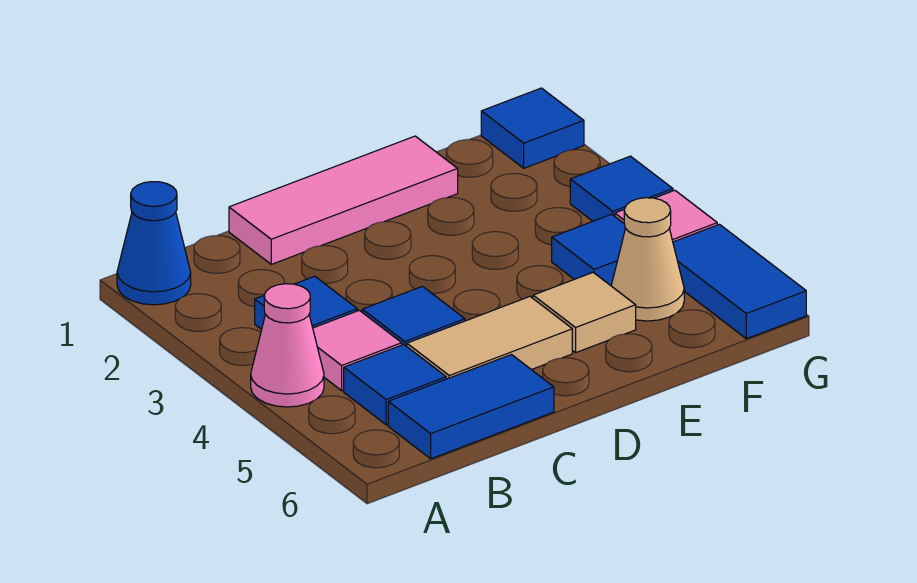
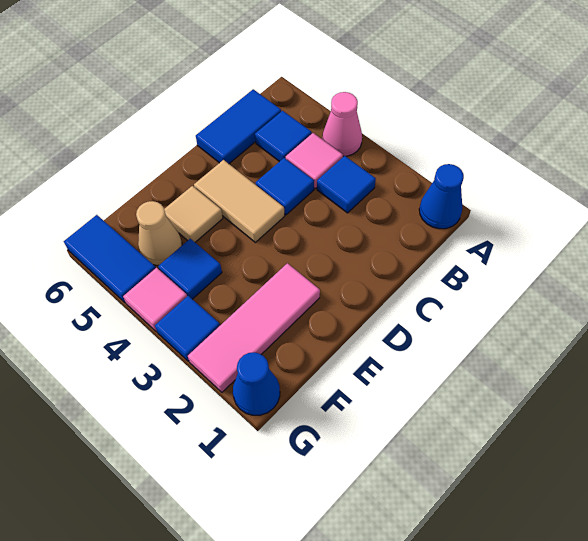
pink tile C1:E1 level 1 -> pink tile E2:G2 level 1
tan tile C5:D5 level 1 -> tan tile D4:D5 level 1
blue tile G1 level 1 -> blue cone G1 level 1

